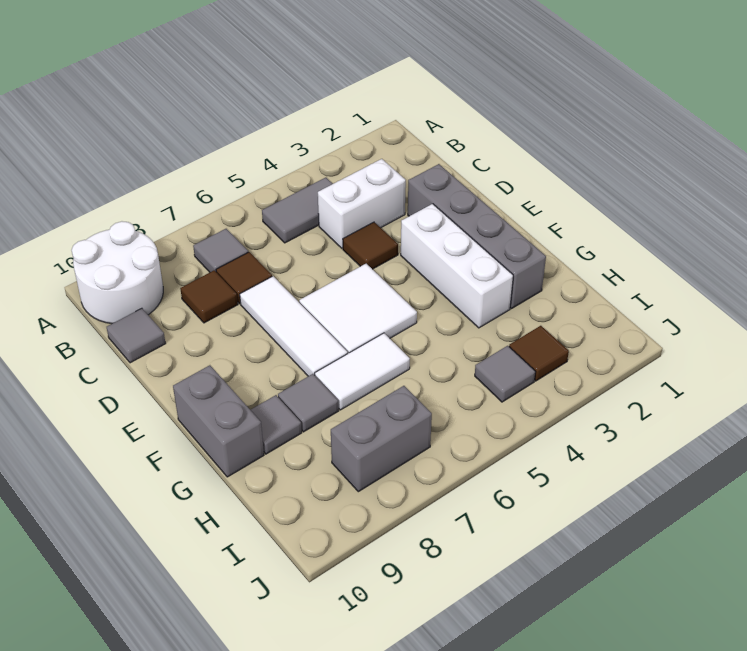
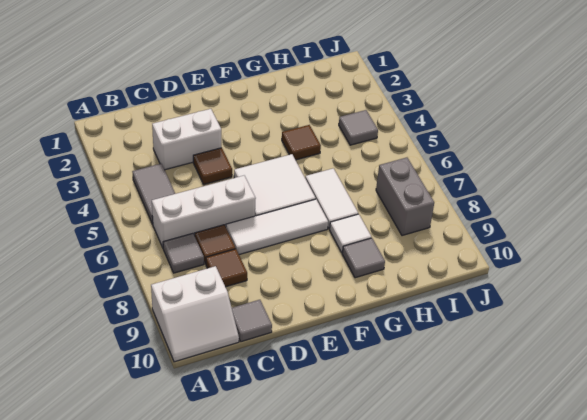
white round brick A9:B10 level 1 -> white slope A9:B10 level 1 top 9
white brick C3:C4 level 1 -> white brick C3:D3 level 1
grey brick D2:G2 level 1 -> none
white brick E3:G3 level 1 -> white brick B6:D6 level 1
grey brick F10:G10 level 1 -> none
grey tile G8 level 1 -> white tile G8 level 1
brown tile I3 level 1 -> brown tile G4 level 1

